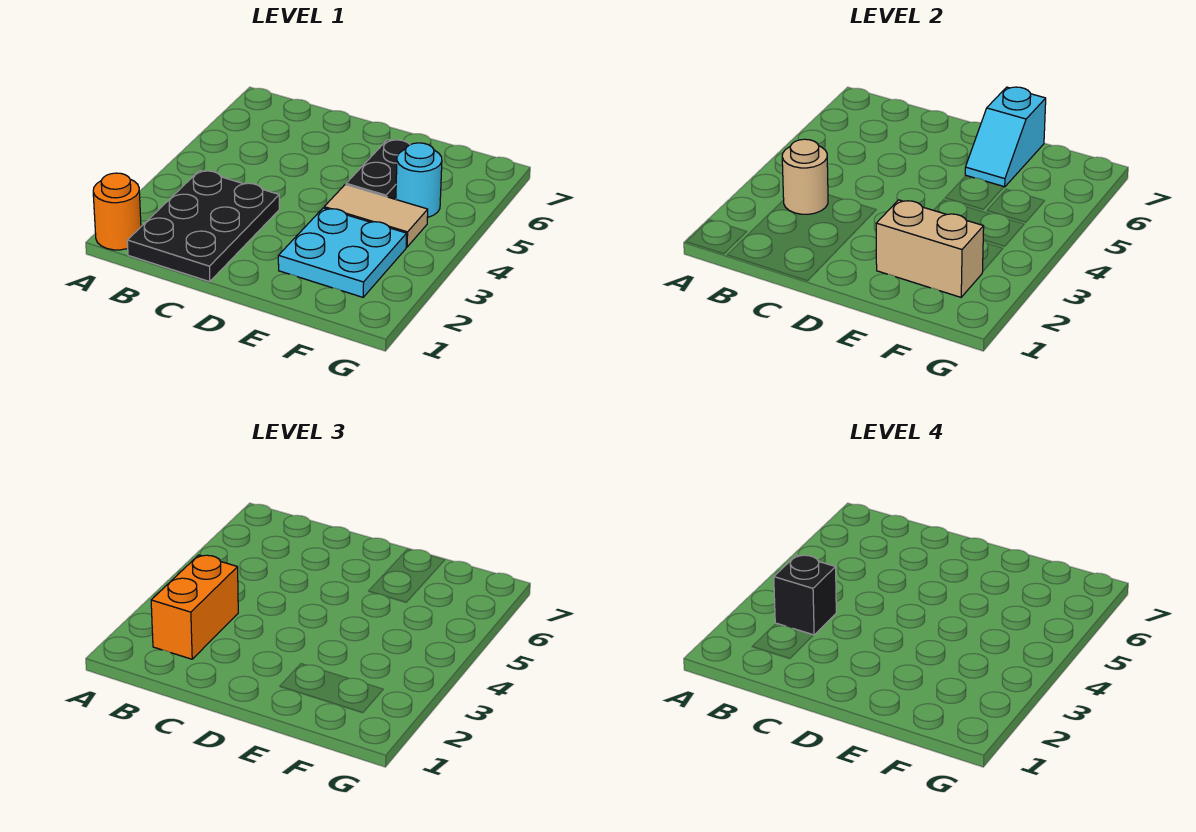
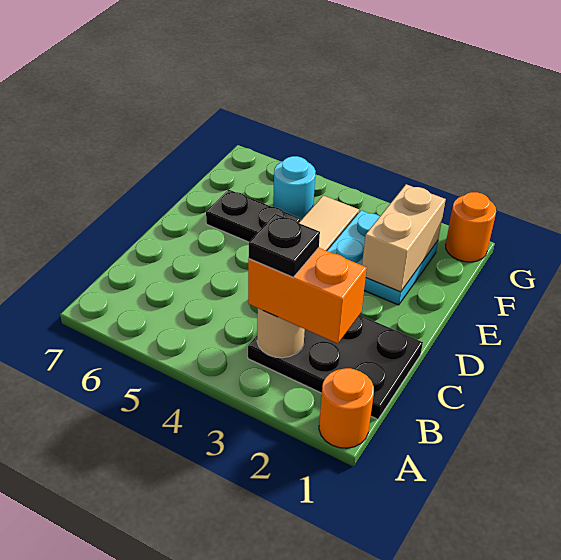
black brick B3 level 4 -> black plate B3 level 4
cyan slope E6:E7 level 2 top 7 -> none
none -> orange round brick G1 level 1

